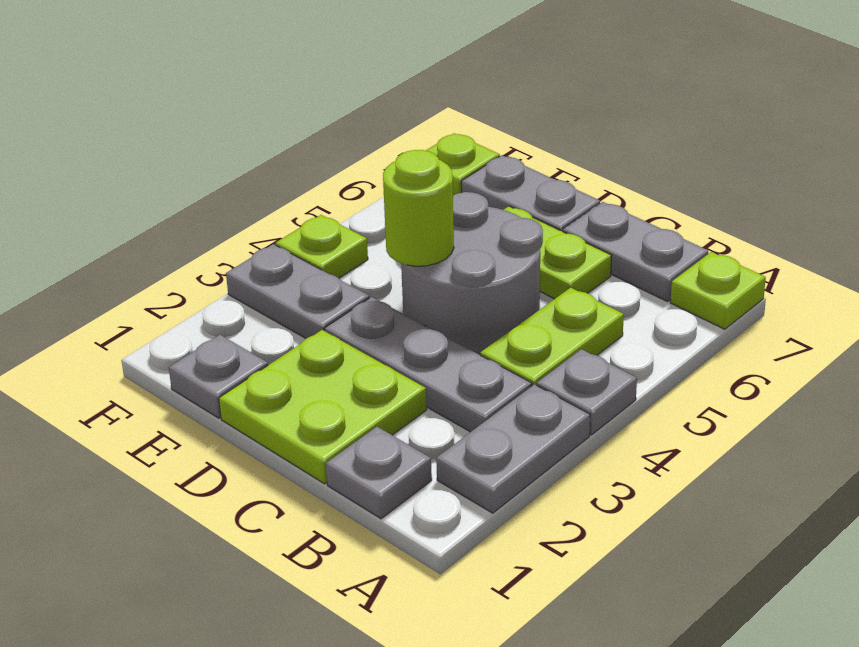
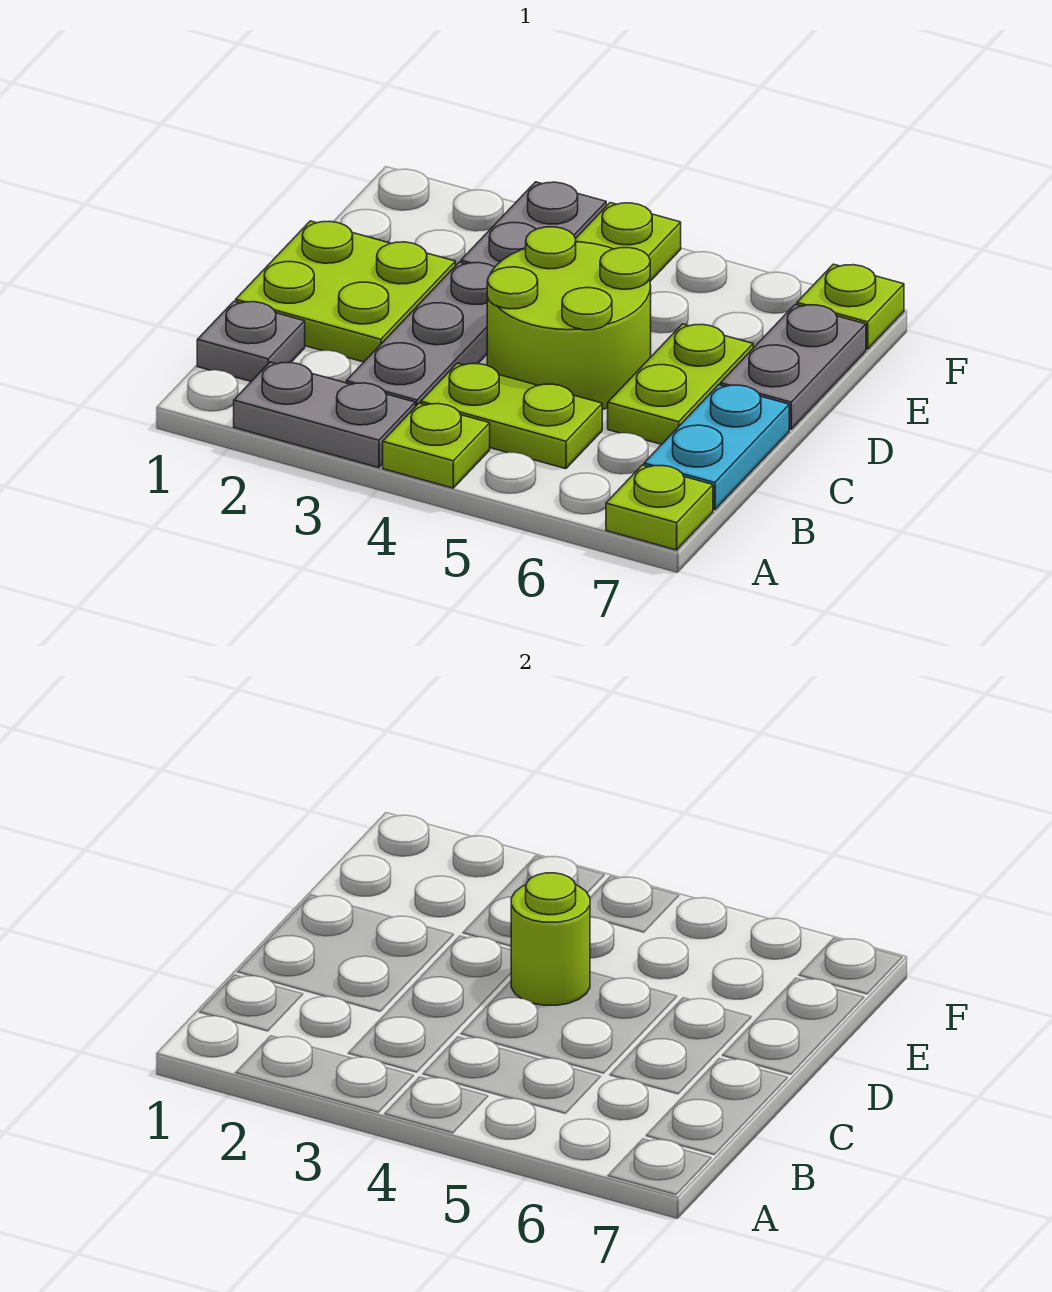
grey plate A4 level 1 -> lime plate A4 level 1
grey plate B7:C7 level 1 -> cyan plate B7:C7 level 1
grey round brick C4:D5 level 1 -> lime round brick C4:D5 level 1
grey plate E1 level 1 -> none

